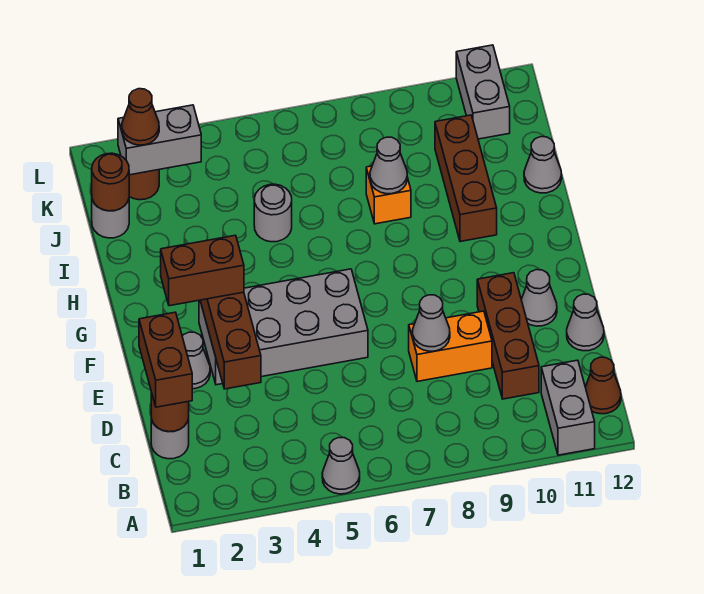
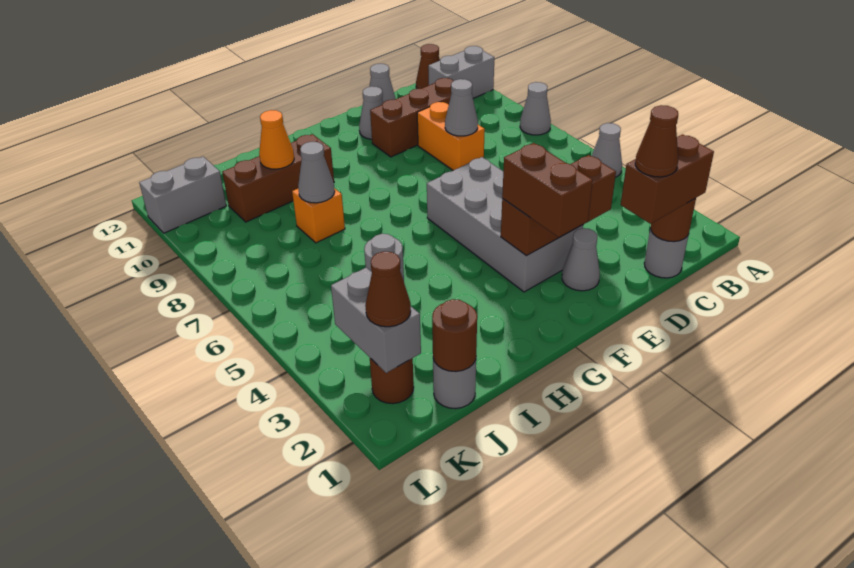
none -> brown cone D1 level 4
none -> orange cone I10 level 2
grey cone I12 level 1 -> grey cone A8 level 1

